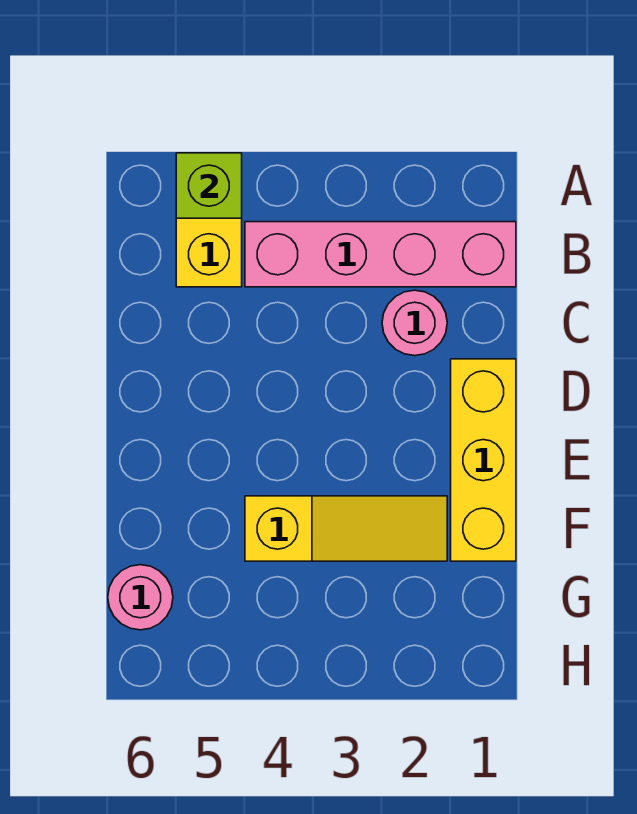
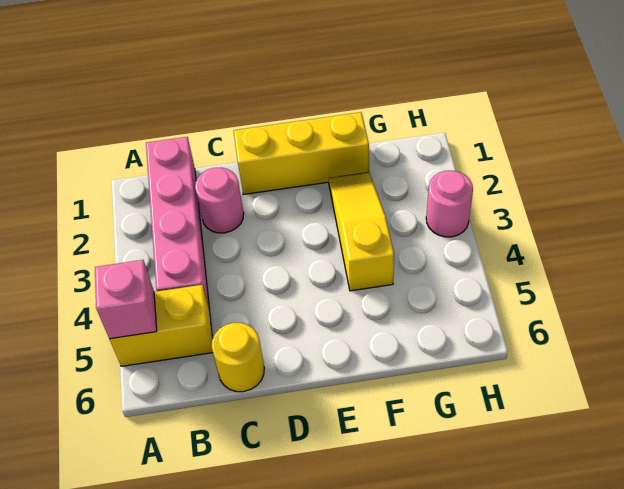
lime brick A5 level 2 -> pink brick A5 level 2
none -> yellow round brick C6 level 1
pink round brick G6 level 1 -> pink round brick H3 level 1

